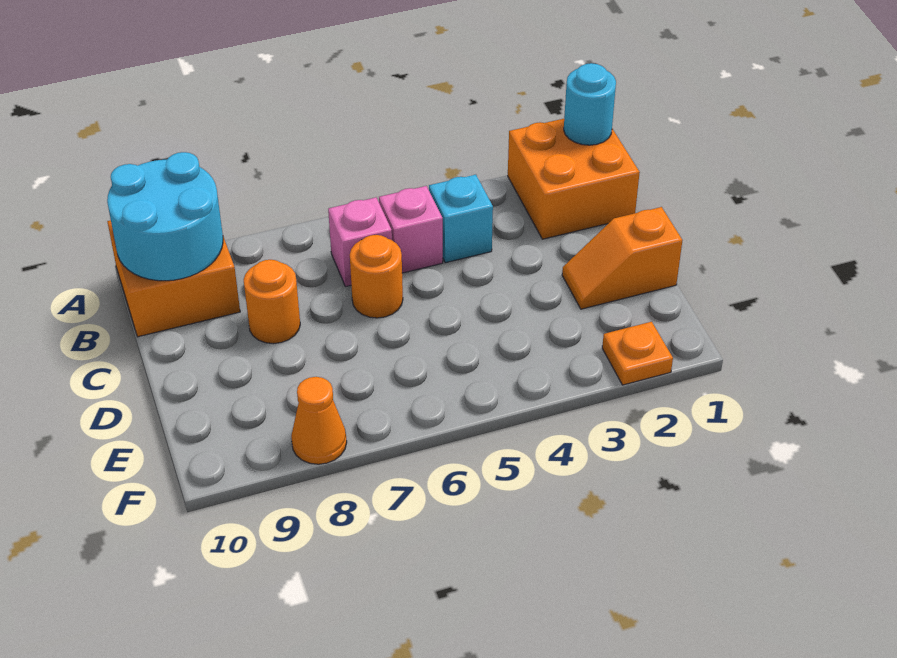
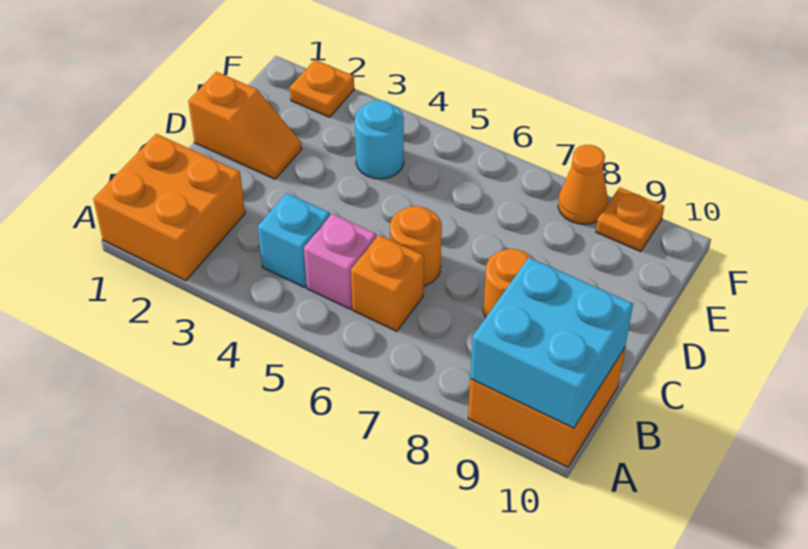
cyan round brick A1 level 2 -> cyan round brick E4 level 1
cyan round brick A9:B10 level 2 -> cyan brick A9:B10 level 2
pink brick B6 level 1 -> orange brick B6 level 1
none -> orange plate F9 level 1

